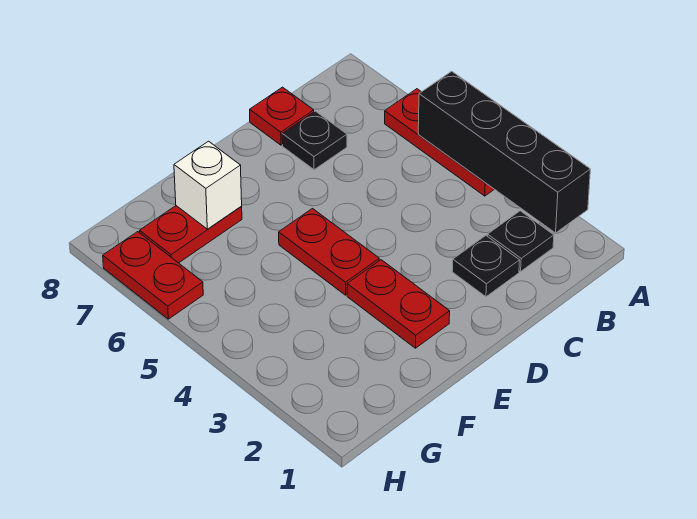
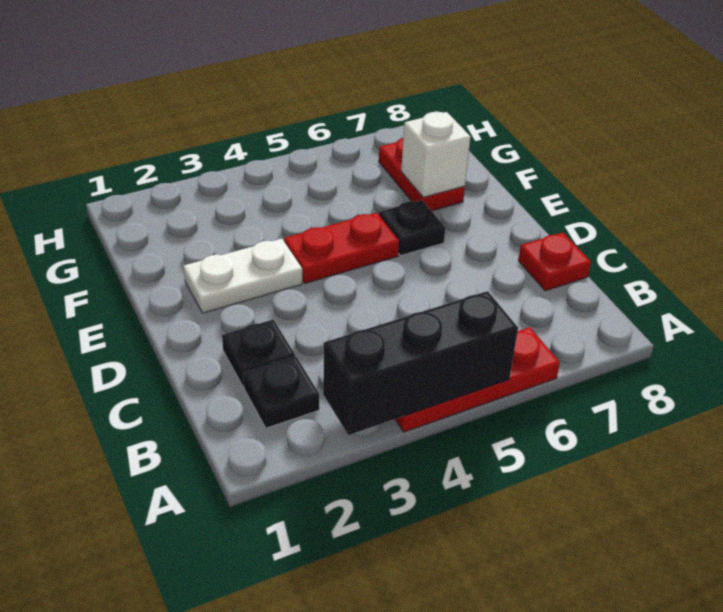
black brick A2:A5 level 2 -> black brick A3:A5 level 2
black plate C7 level 1 -> black plate E6 level 1
red plate E2:E3 level 1 -> white plate E2:E3 level 1
red plate H6:H7 level 1 -> none

